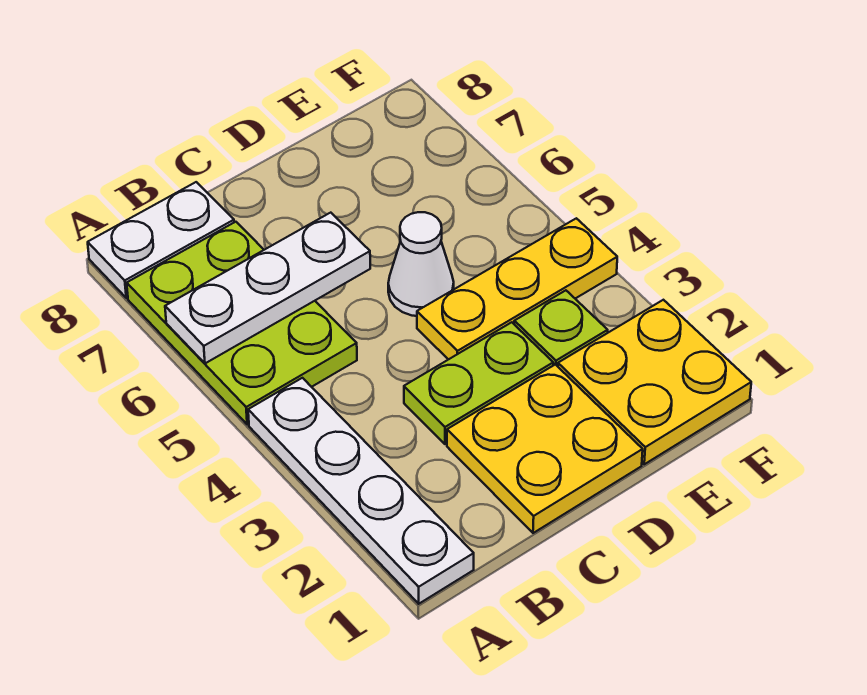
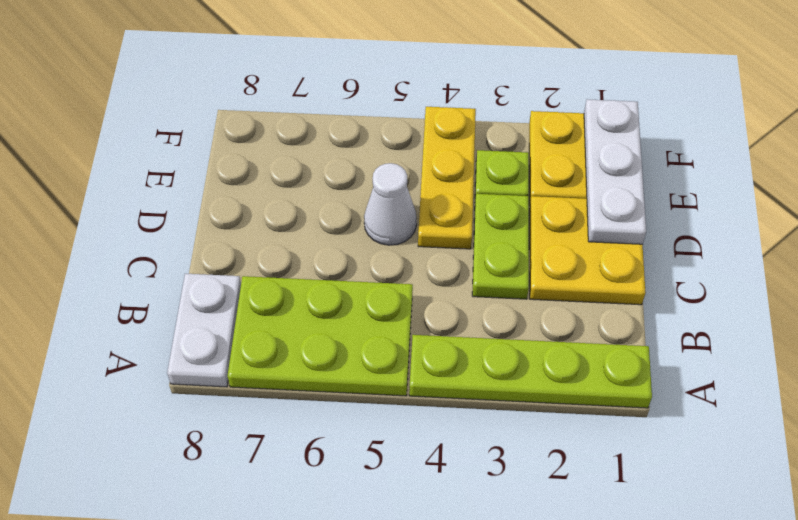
white plate A1:A4 level 1 -> lime plate A1:A4 level 1
white plate A6:C6 level 2 -> white plate D1:F1 level 2

